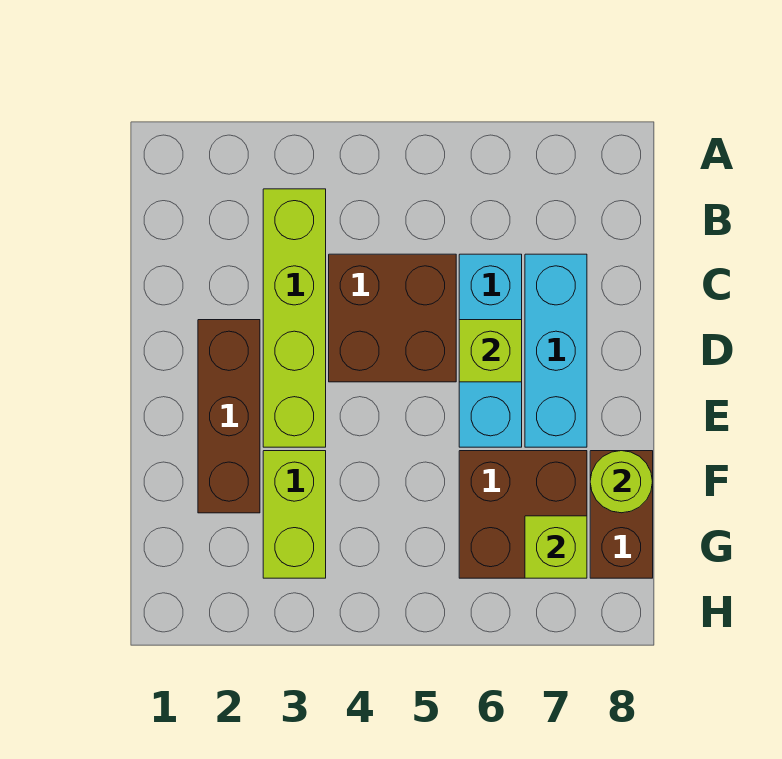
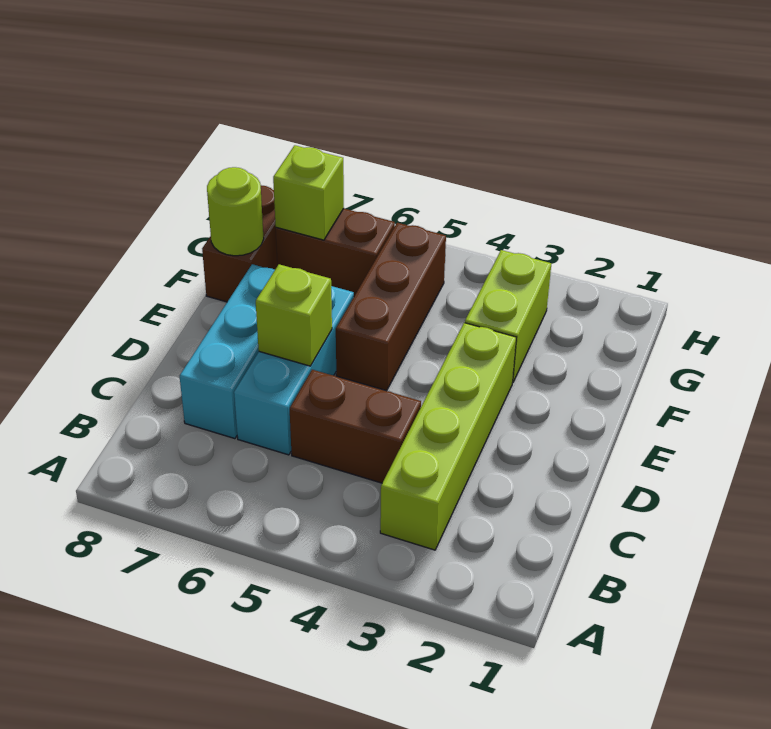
brown brick C4:D5 level 1 -> brown brick C4:C5 level 1
brown brick D2:F2 level 1 -> brown brick E5:G5 level 1
brown brick F6:G7 level 1 -> brown brick G6:G7 level 1

